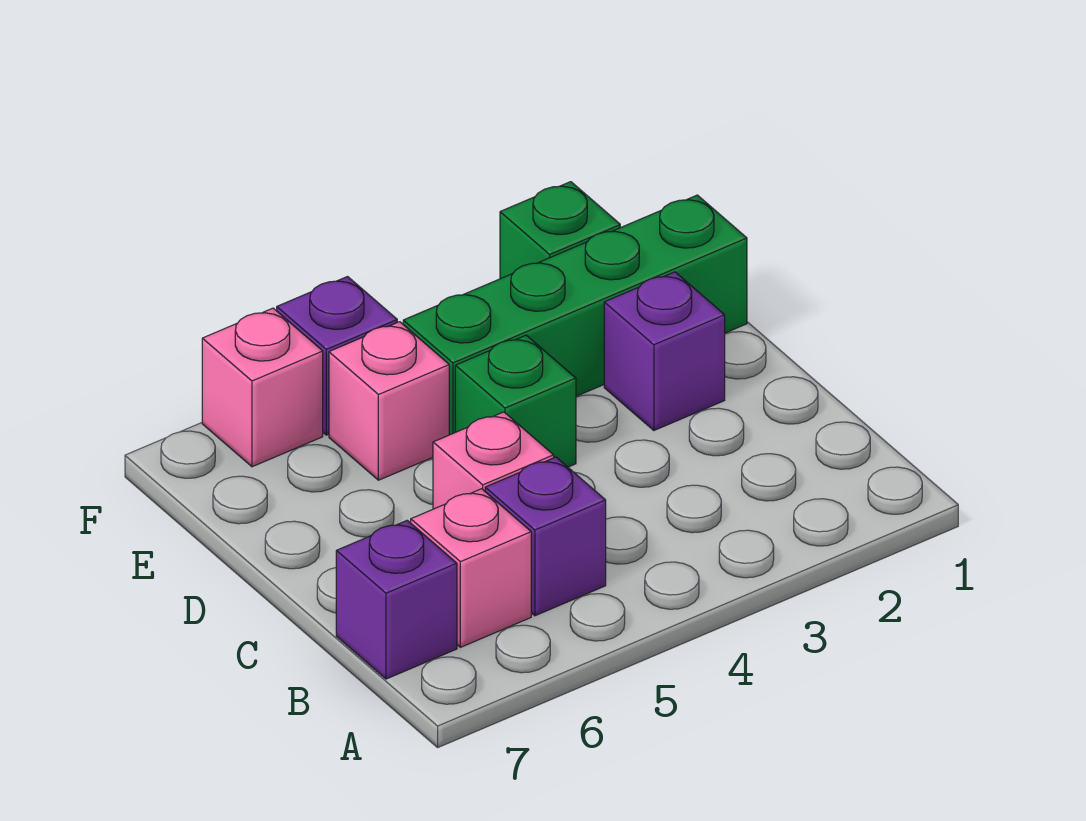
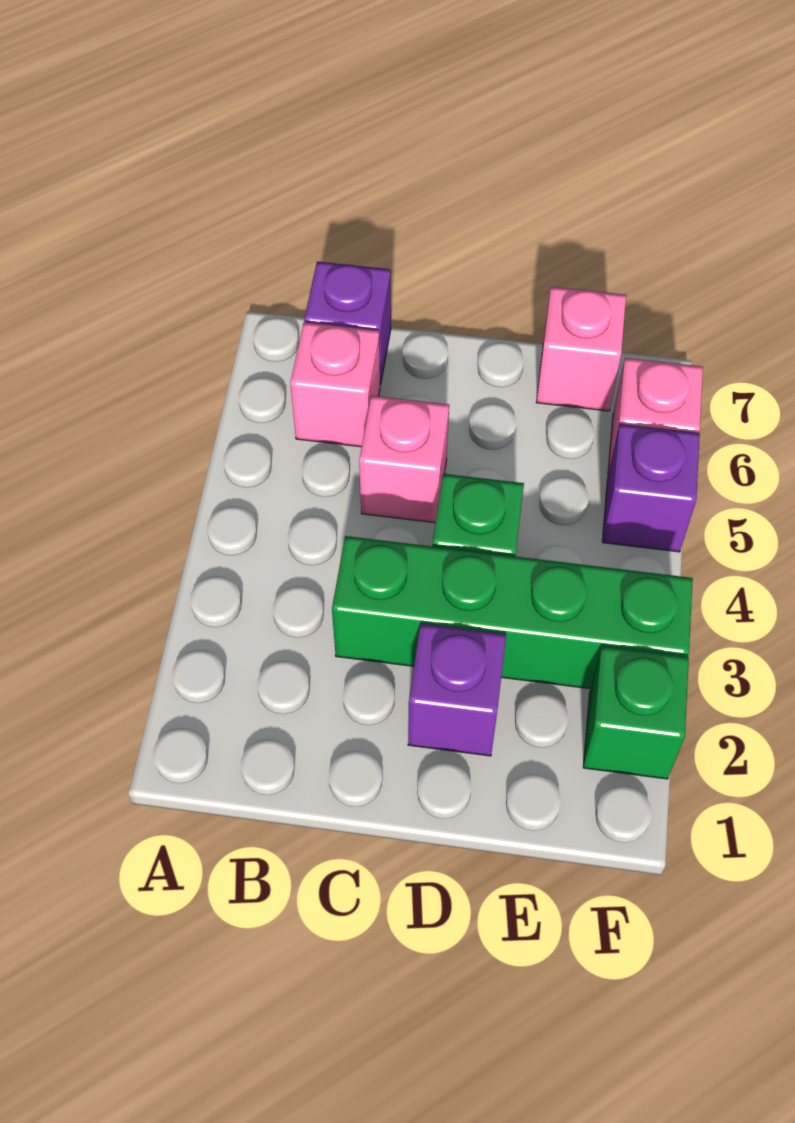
purple brick B5 level 1 -> none
green brick E1:E4 level 1 -> green brick C3:F3 level 1
pink brick E5 level 1 -> pink brick E7 level 1

